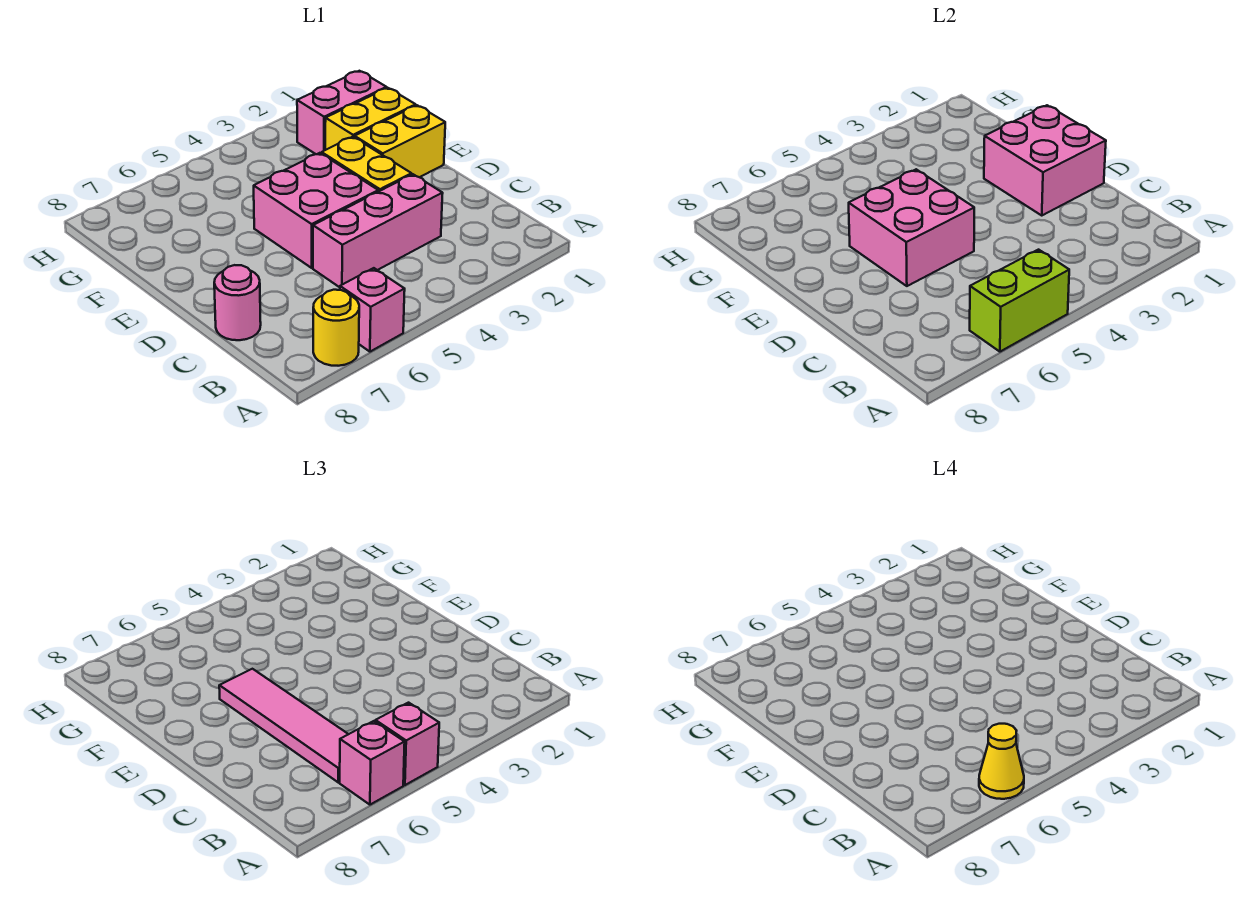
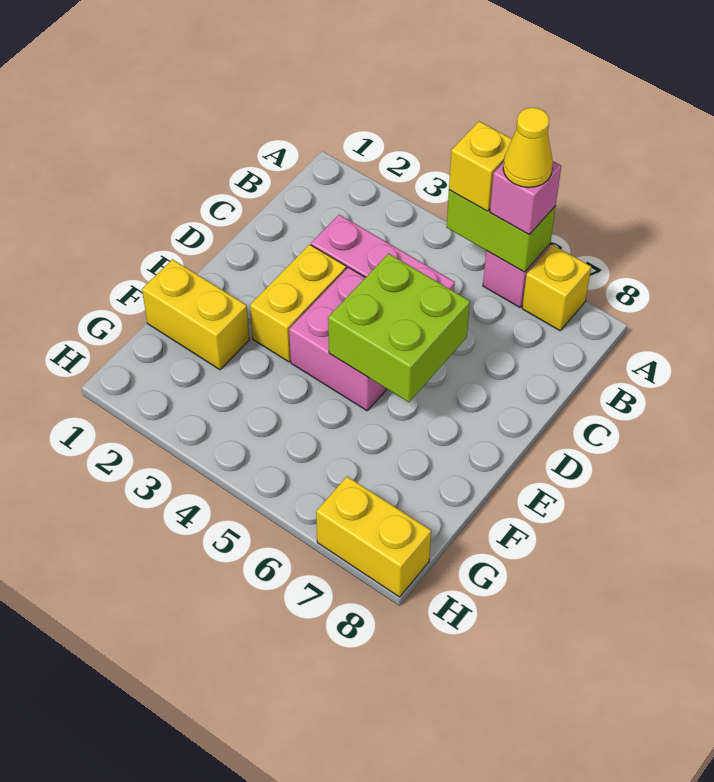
pink brick A5 level 3 -> yellow brick A5 level 3
yellow round brick A7 level 1 -> yellow brick A7 level 1
pink tile B6:E6 level 3 -> none
pink round brick C8 level 1 -> none
pink brick D1:E2 level 2 -> none
pink brick D5:E6 level 2 -> lime brick D5:E6 level 2
yellow brick E1:E2 level 1 -> yellow brick H7:H8 level 1
pink brick G1:G2 level 1 -> none

